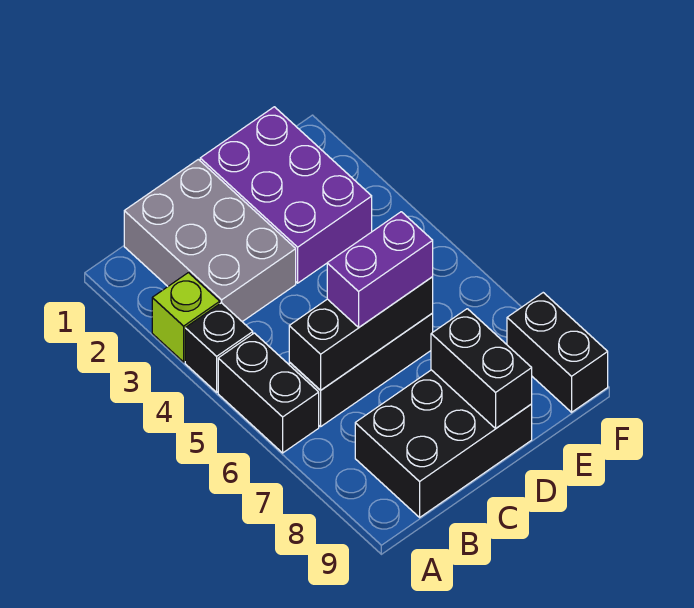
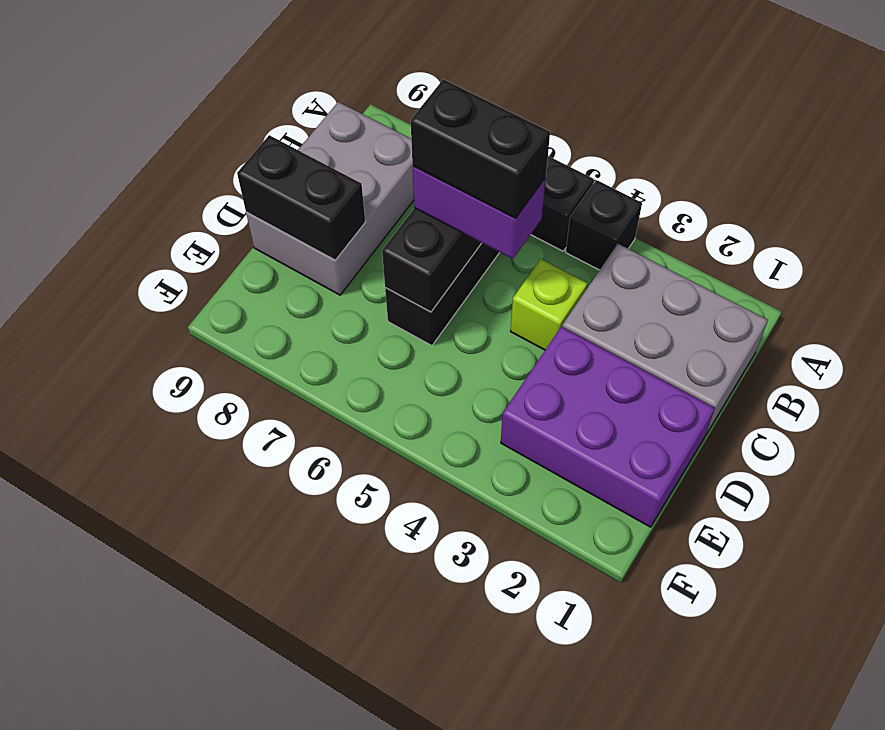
lime brick A3 level 1 -> lime brick C4 level 1
black brick B8:D9 level 1 -> grey brick B8:D9 level 1
purple brick C6:D6 level 3 -> purple brick C5:C6 level 3
black brick F8:F9 level 1 -> black brick C5:C6 level 4

